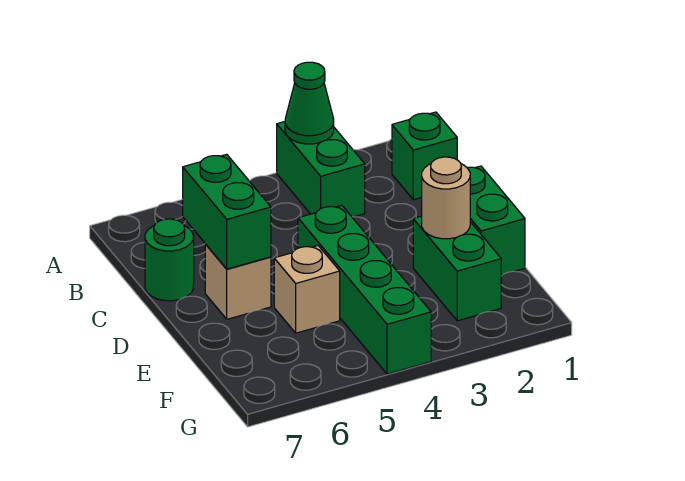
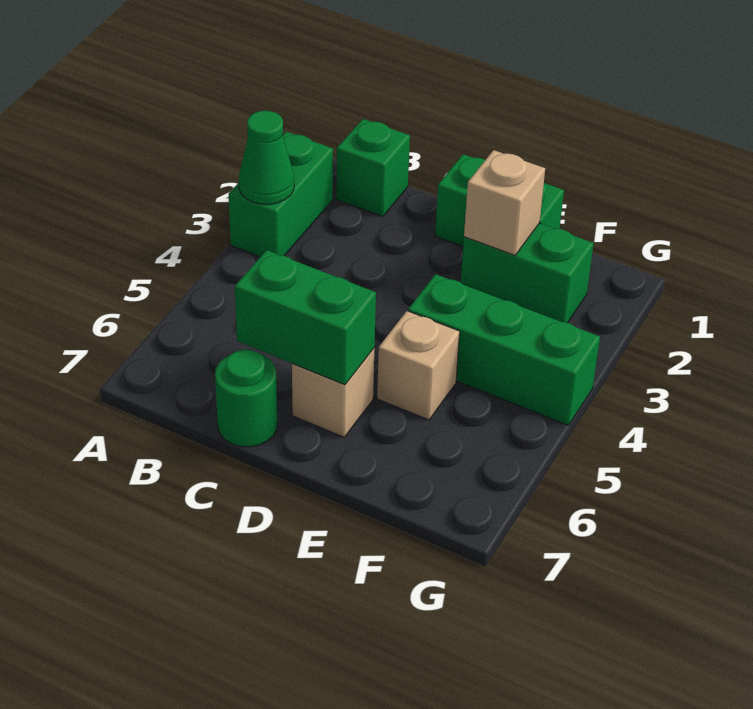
green brick A3:B3 level 1 -> green brick A2:A3 level 1
green brick D4:G4 level 1 -> green brick E4:G4 level 1
tan round brick E2 level 2 -> tan brick E2 level 2

